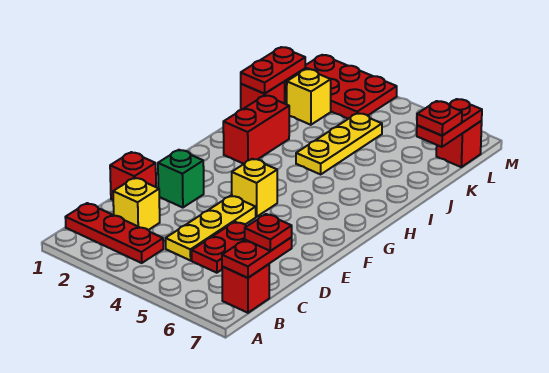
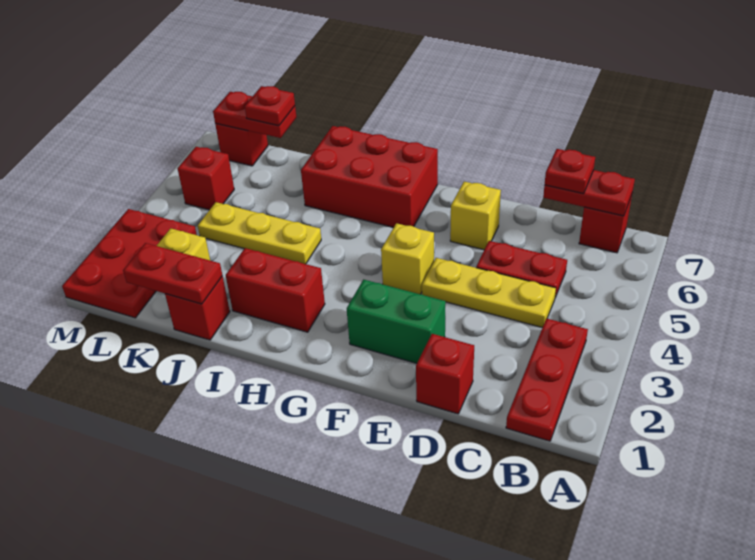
yellow brick C2 level 1 -> yellow brick E6 level 1
green brick E2 level 1 -> green brick E2:F2 level 1
none -> red brick G6:I7 level 1
none -> red brick L5 level 1

